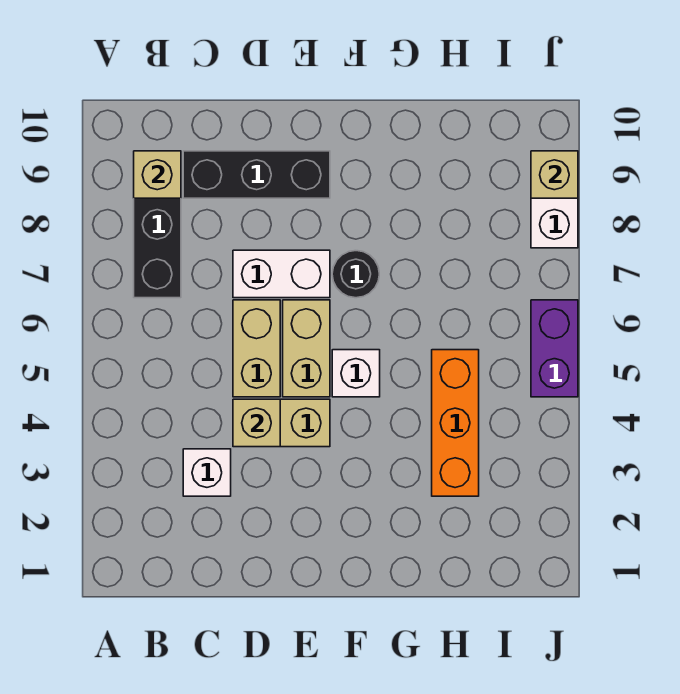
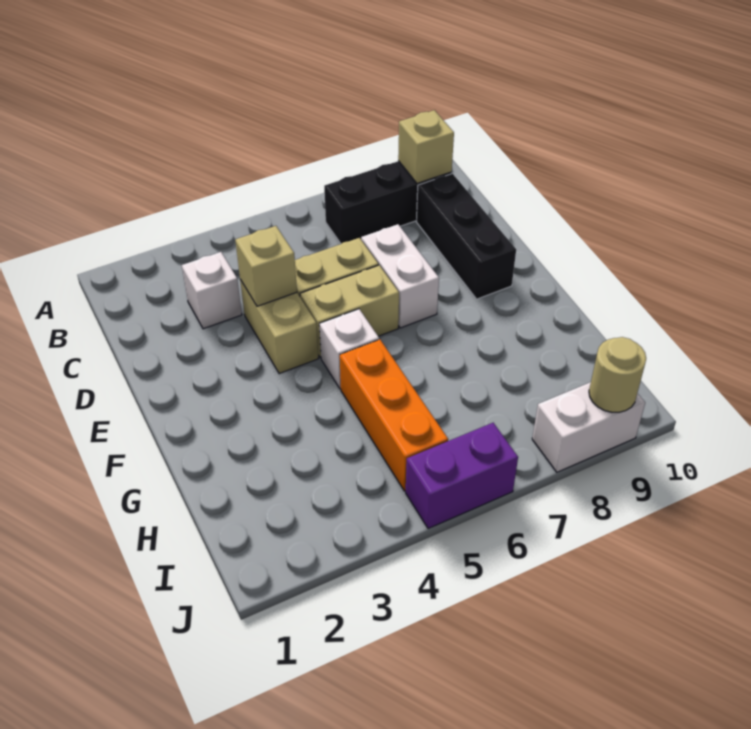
black round brick F7 level 1 -> none
orange brick H3:H5 level 1 -> orange brick G5:I5 level 1
tan brick J9 level 2 -> tan round brick J9 level 2

